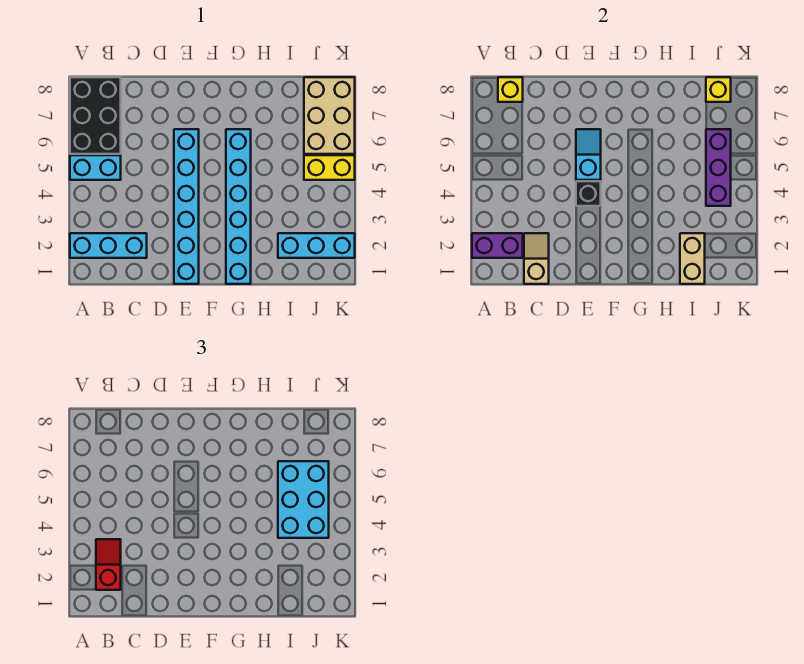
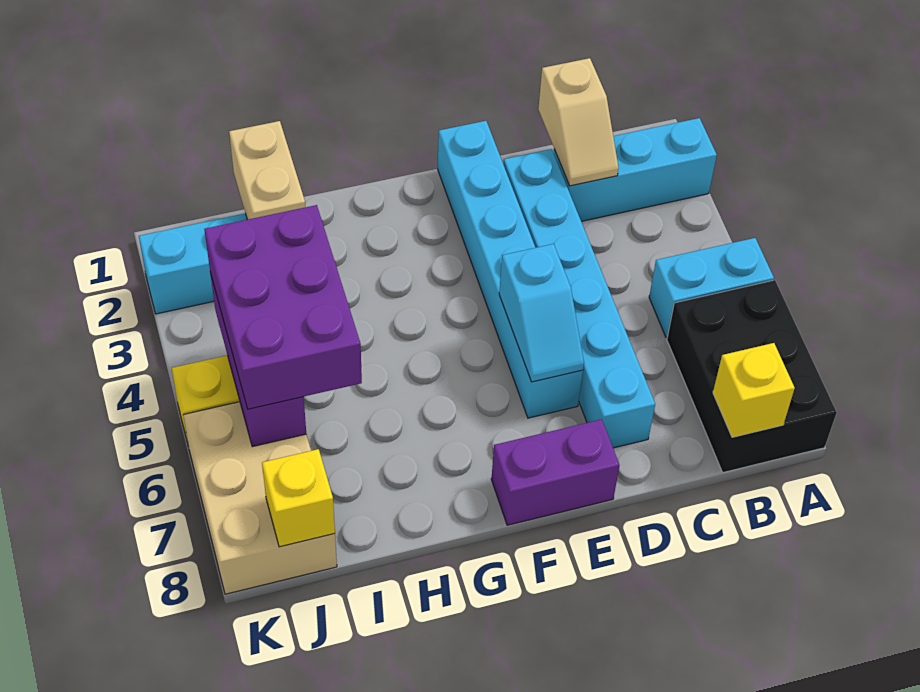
purple brick A2:B2 level 2 -> purple brick E8:F8 level 1
red slope B2:B3 level 3 top 2 -> none
black brick E4 level 2 -> none
cyan brick G1:G6 level 1 -> cyan brick D2:D7 level 1
cyan brick I4:J6 level 3 -> purple brick I4:J6 level 3

